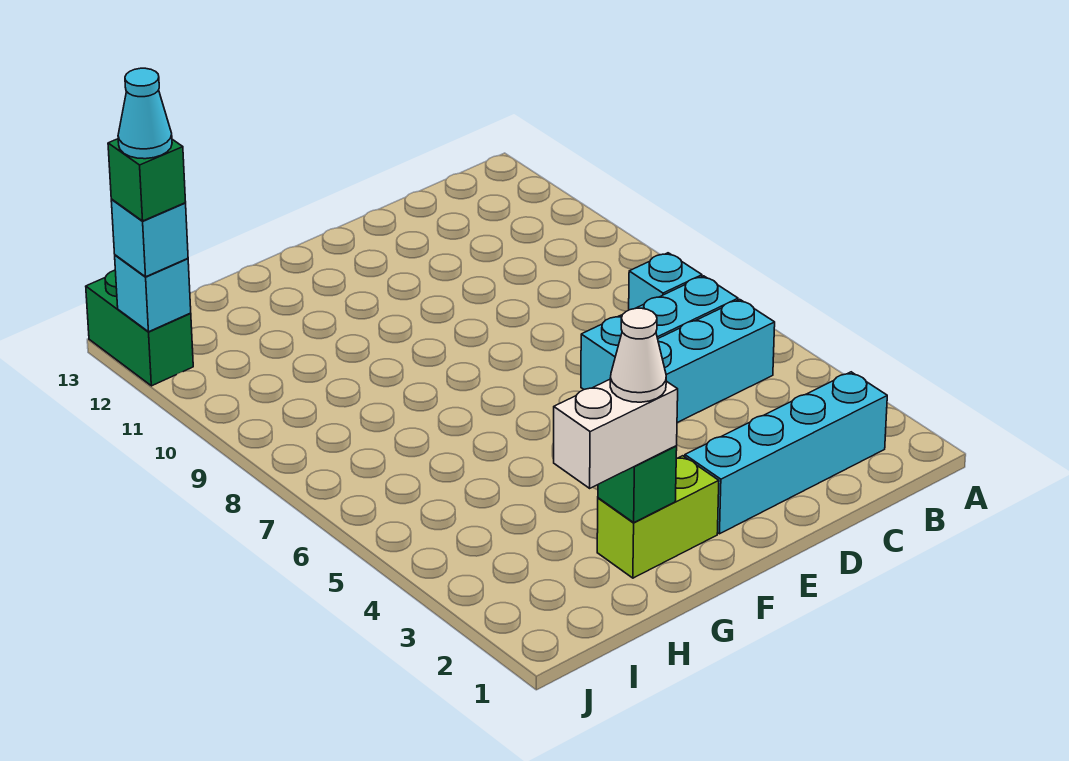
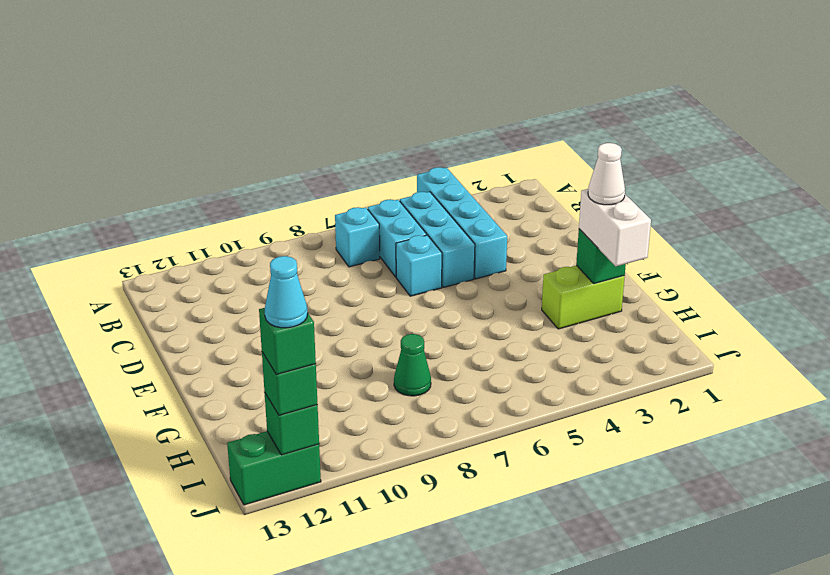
cyan brick B2:E2 level 1 -> cyan brick A4:D4 level 1
lime brick F2:G2 level 1 -> lime brick G2:G3 level 1
none -> green cone H8 level 1
cyan brick J12 level 2 -> green brick J12 level 2
cyan brick J12 level 3 -> green brick J12 level 3

